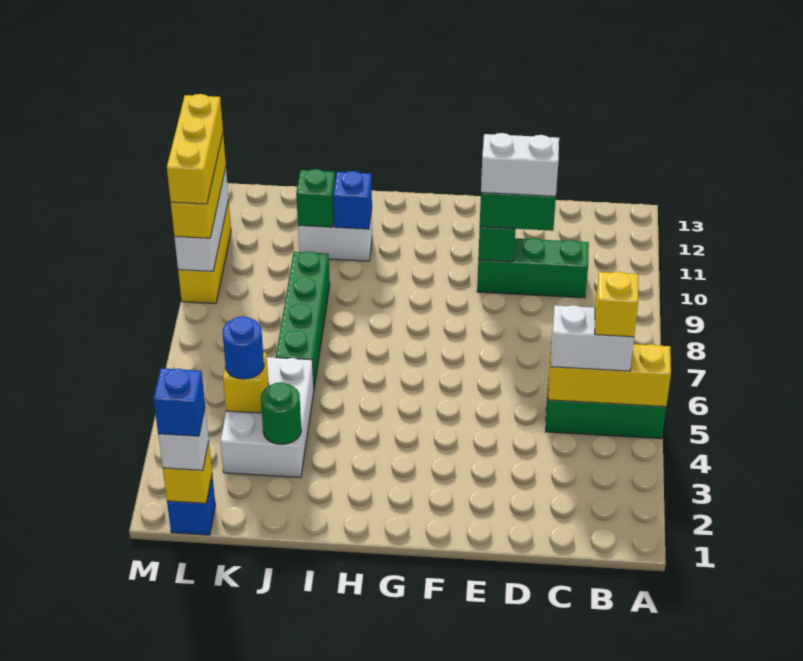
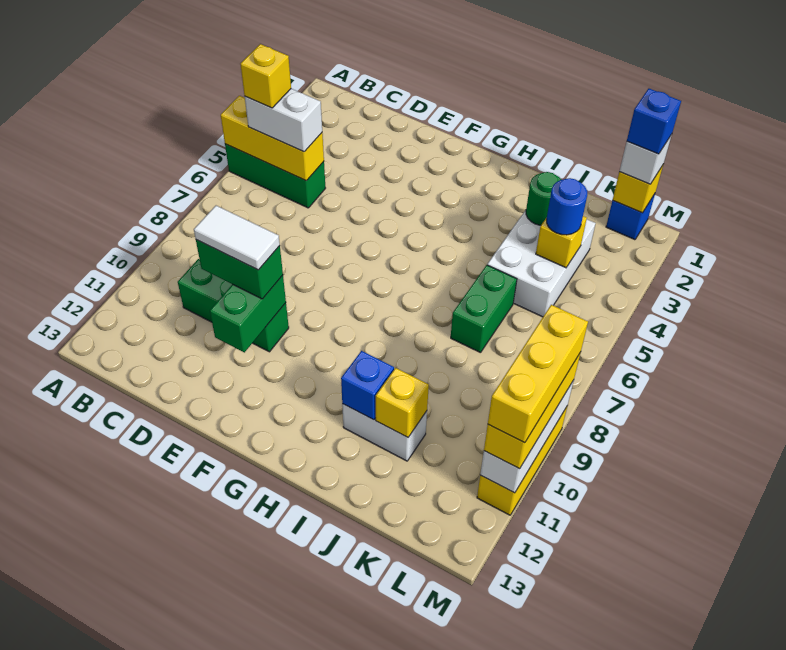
white brick D10:E10 level 4 -> white tile D10:E10 level 4
green brick J6:J9 level 1 -> green brick J6:J7 level 1
green brick J11 level 2 -> yellow brick J11 level 2

